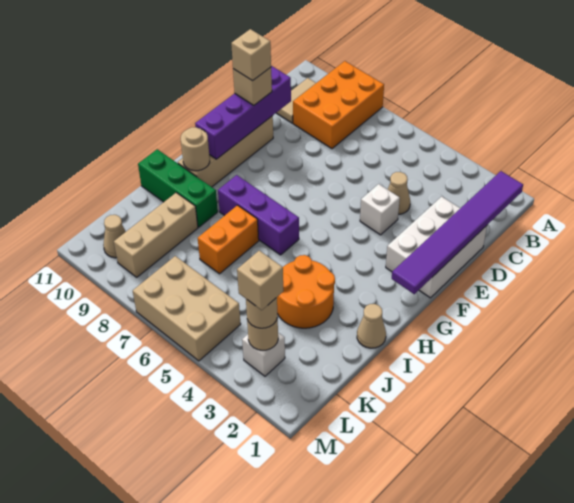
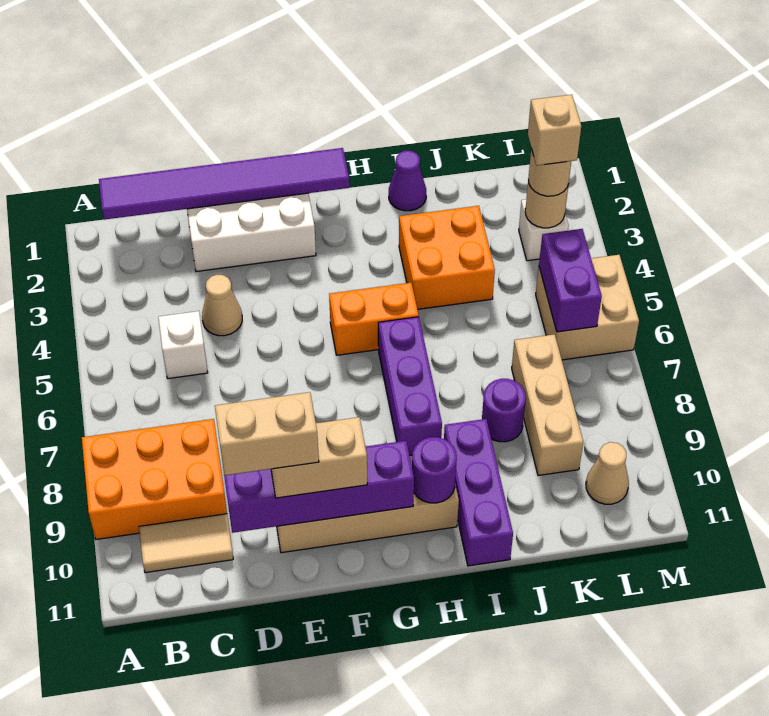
white brick E4 level 1 -> white brick C5 level 1
tan brick E10 level 3 -> tan brick E10:F10 level 3
tan brick E10 level 4 -> tan brick D10:E10 level 4
tan round brick H10 level 2 -> purple round brick H10 level 2
tan cone I1 level 1 -> purple cone I1 level 1
orange round brick I3:J4 level 1 -> orange brick I3:J4 level 1
orange brick I7:J7 level 1 -> orange brick G5:H5 level 1
green brick I9:I11 level 1 -> purple brick I9:I11 level 1
none -> purple round brick J8 level 1
tan brick J9:L9 level 1 -> tan brick K7:K9 level 1
tan brick L5:M7 level 1 -> tan brick L5:M6 level 1
none -> purple brick L5:L6 level 2

